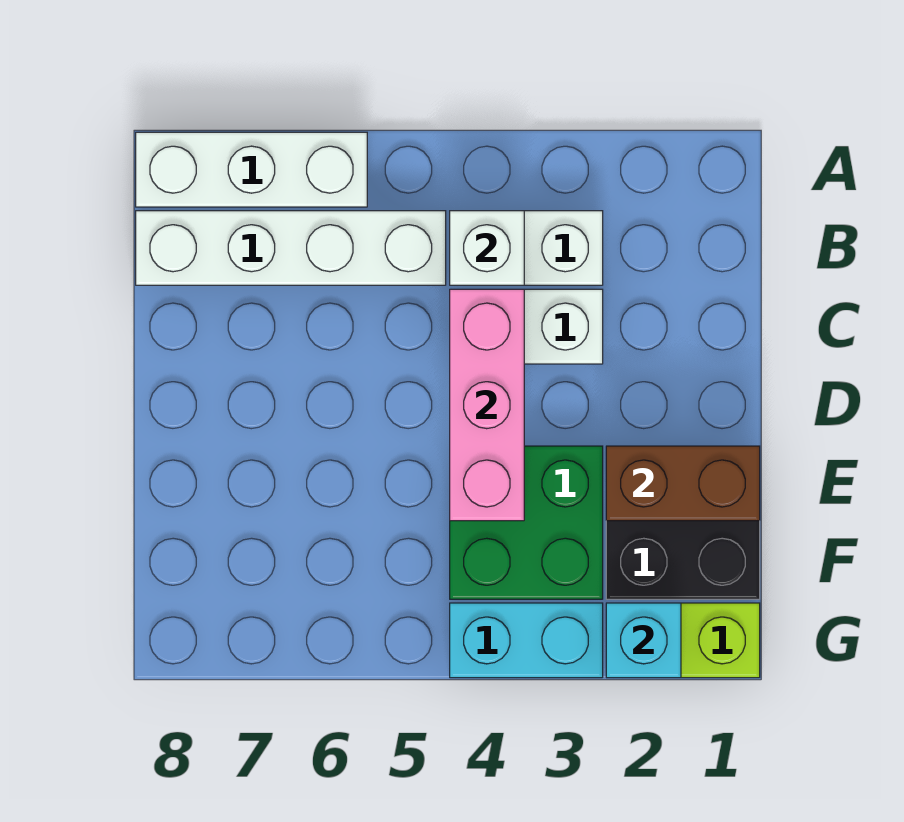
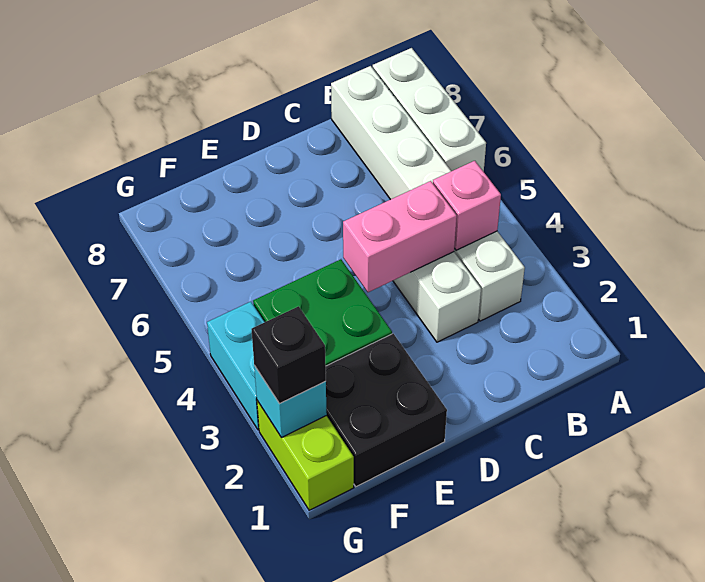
white brick B4 level 2 -> pink brick B4 level 2
pink brick C4:E4 level 2 -> pink brick C4:D4 level 2
brown brick E1:E2 level 2 -> none
none -> black brick G2 level 3

